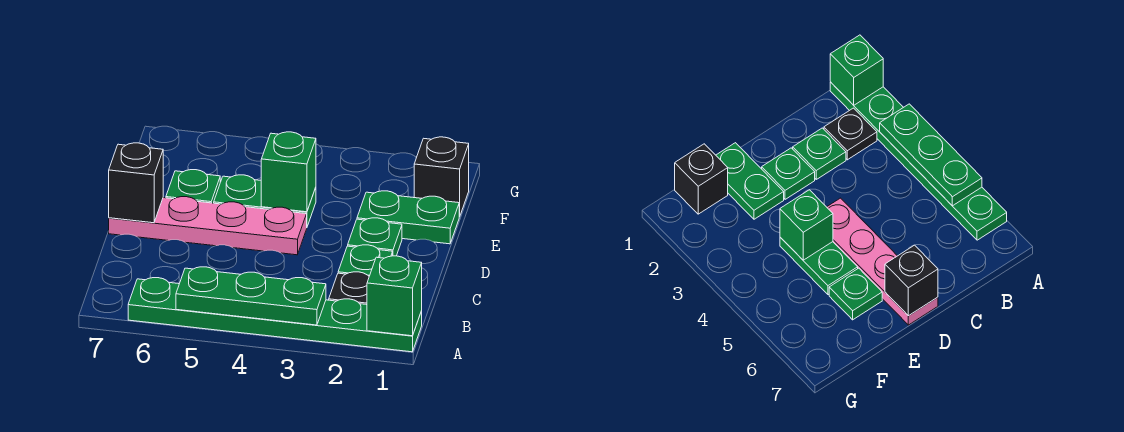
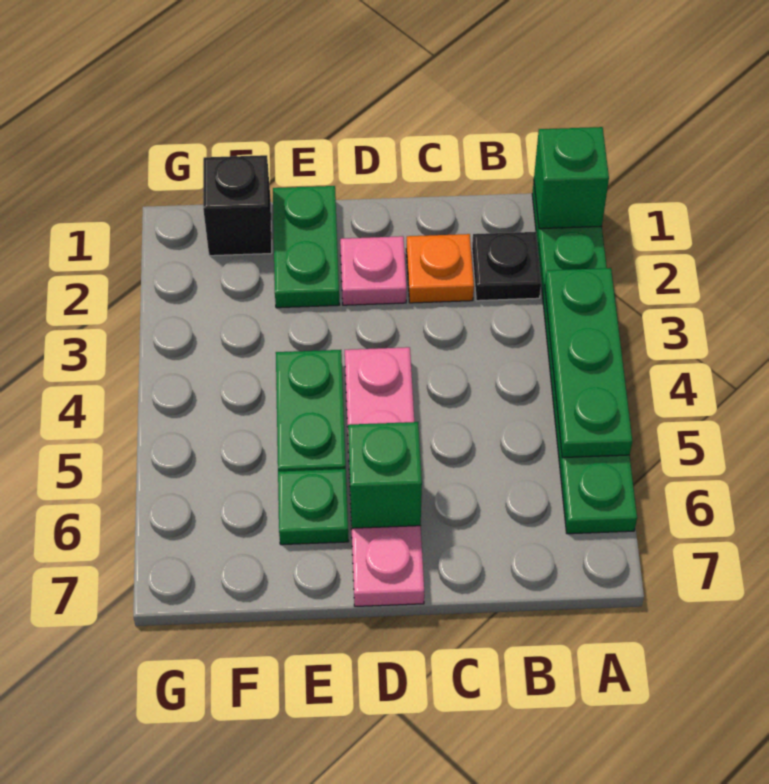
green plate C2 level 1 -> orange plate C2 level 1
green plate D2 level 1 -> pink plate D2 level 1
black brick D7 level 2 -> none
green brick E4 level 2 -> green brick D6 level 2

